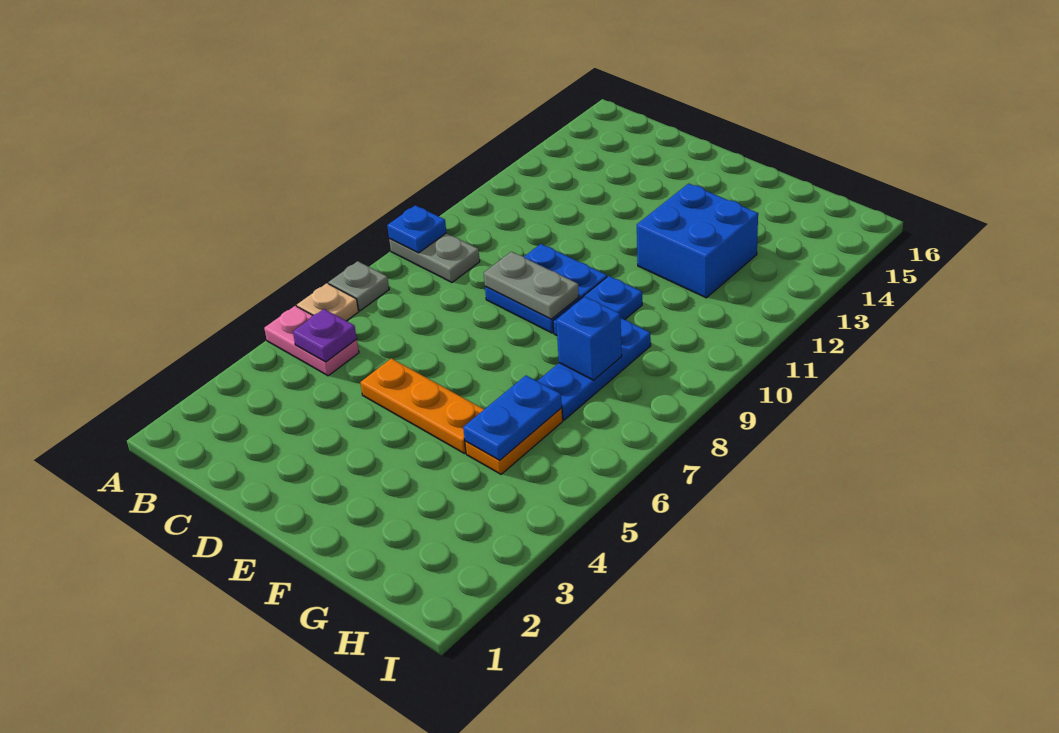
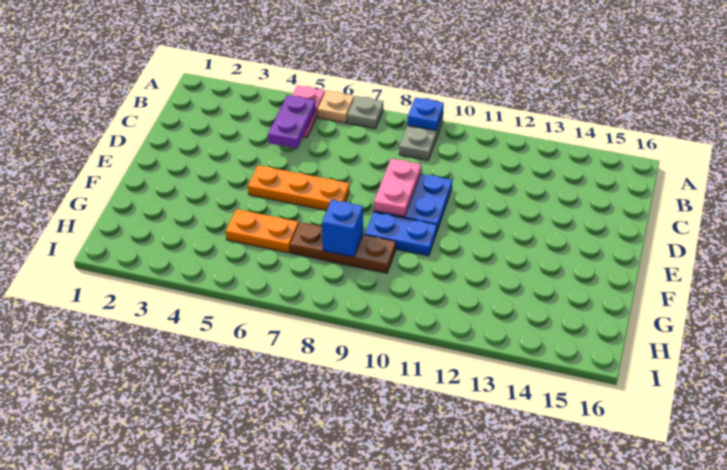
purple plate B5 level 2 -> purple plate B5:C5 level 2
orange plate D5:F5 level 1 -> orange plate E5:E7 level 1
grey plate D9:E9 level 2 -> pink plate D9:E9 level 2
blue brick F12:G13 level 1 -> none
blue plate G5:G6 level 2 -> none
blue plate G7:G9 level 1 -> brown plate G7:G9 level 1

